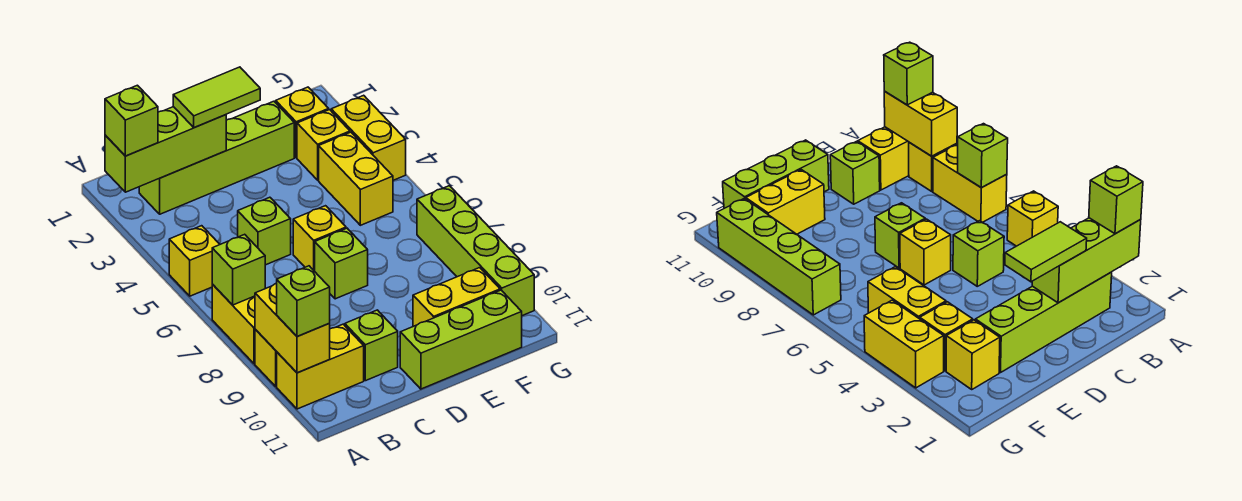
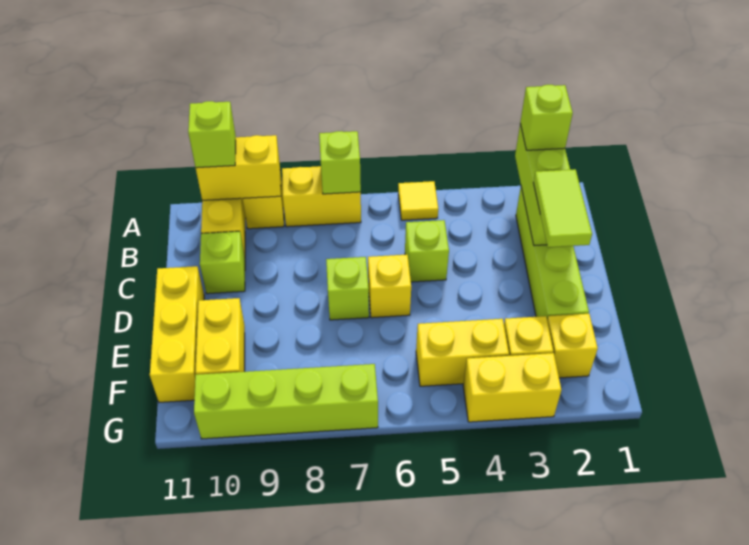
yellow brick A5 level 1 -> yellow tile A5 level 1
lime brick D11:F11 level 1 -> yellow brick D11:F11 level 1

